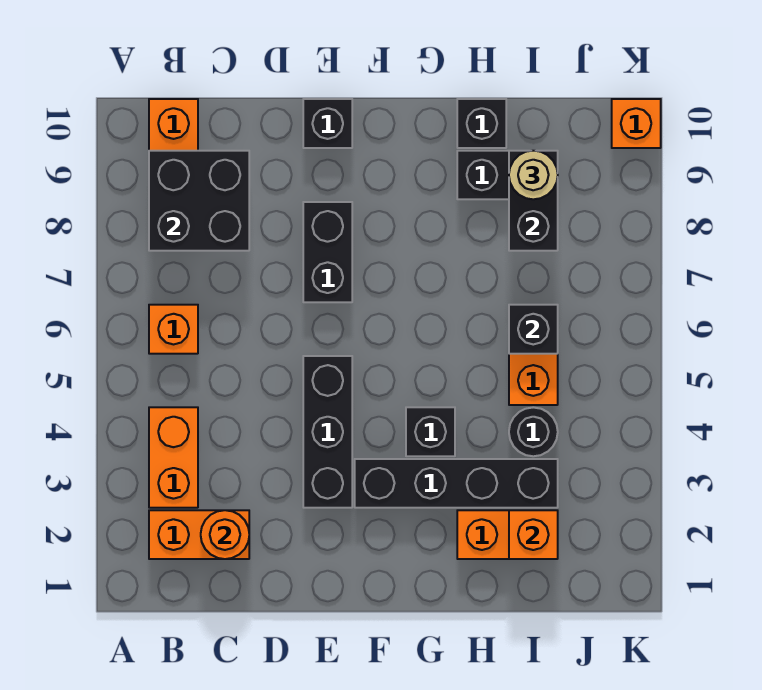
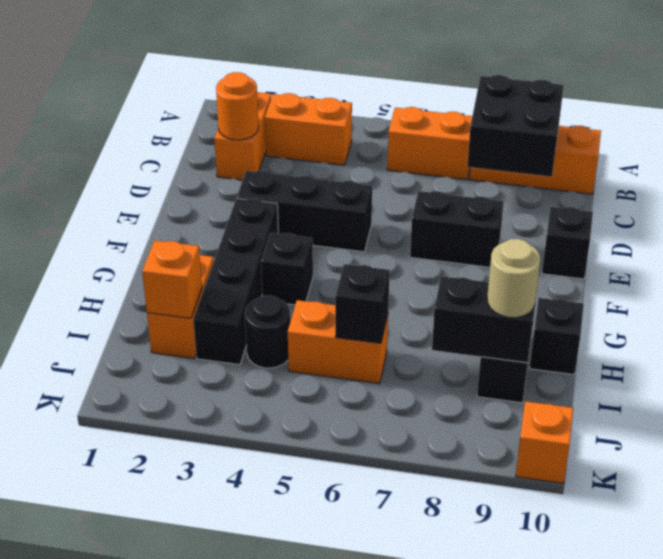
orange brick B6 level 1 -> orange brick B6:B7 level 1

